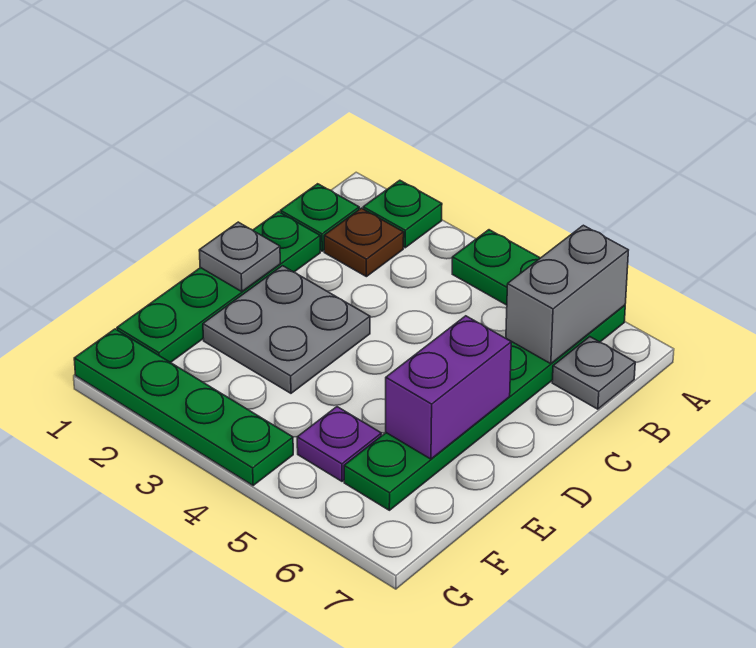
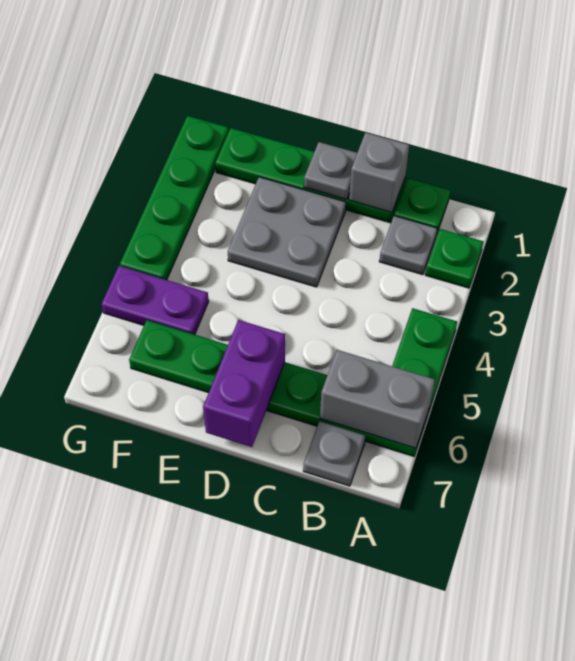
brown plate B2 level 1 -> grey plate B2 level 1
none -> grey brick C1 level 2
purple brick D6:E6 level 2 -> purple brick D6:D7 level 2
purple plate F5 level 1 -> purple plate F5:G5 level 1

